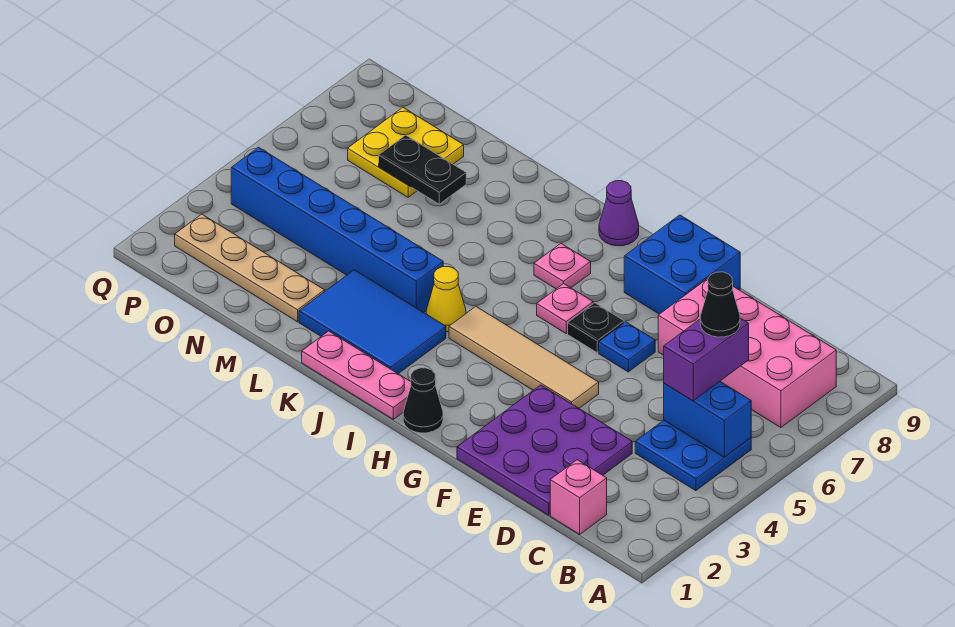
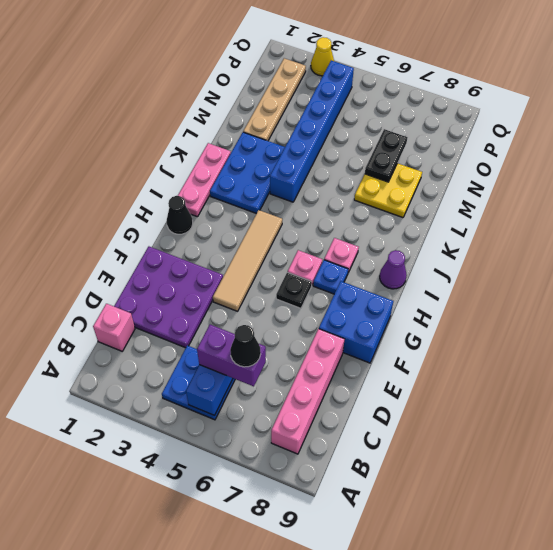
pink brick B7:E8 level 1 -> pink brick B8:E8 level 1
blue plate F6 level 1 -> blue plate H7 level 1
blue tile J2:L3 level 1 -> blue plate J2:L3 level 1
yellow cone J4 level 1 -> yellow cone Q3 level 1
yellow plate N7:O8 level 1 -> yellow plate L7:M8 level 1

